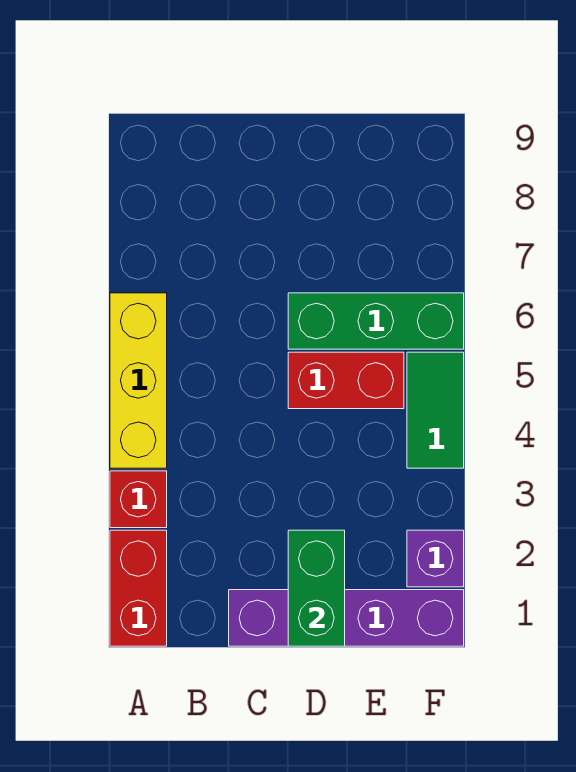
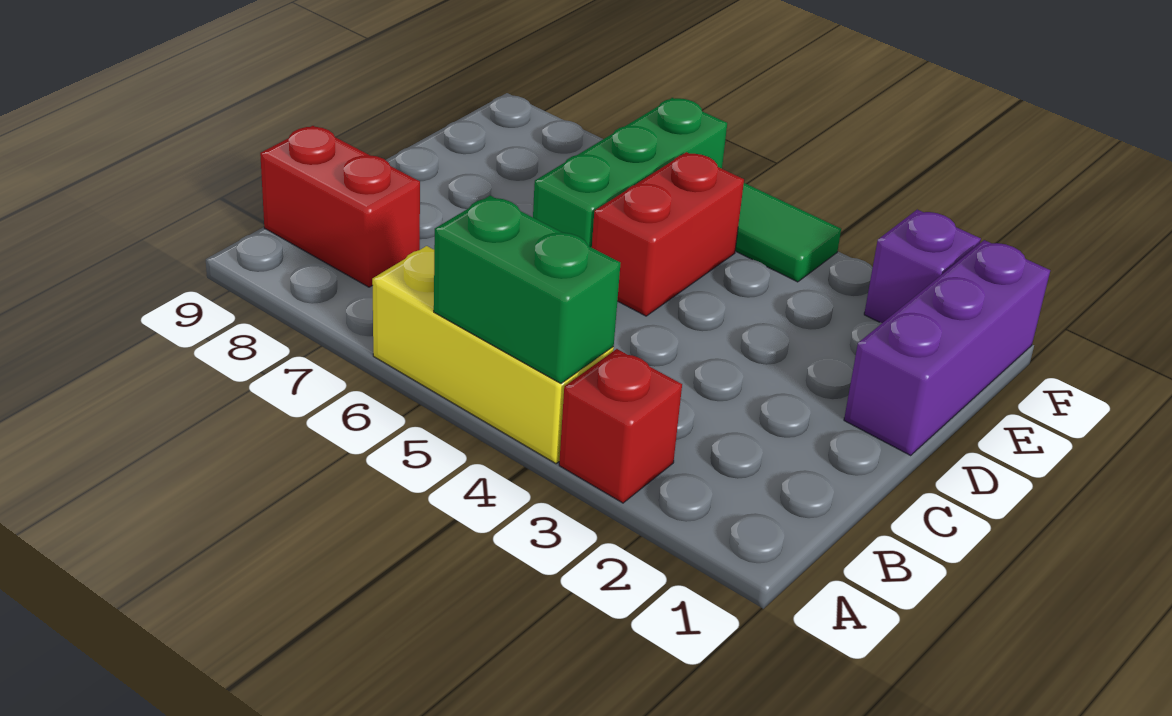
red brick A1:A2 level 1 -> red brick B8:B9 level 1
purple brick C1:F1 level 1 -> purple brick D1:F1 level 1
green brick D1:D2 level 2 -> green brick A4:A5 level 2

